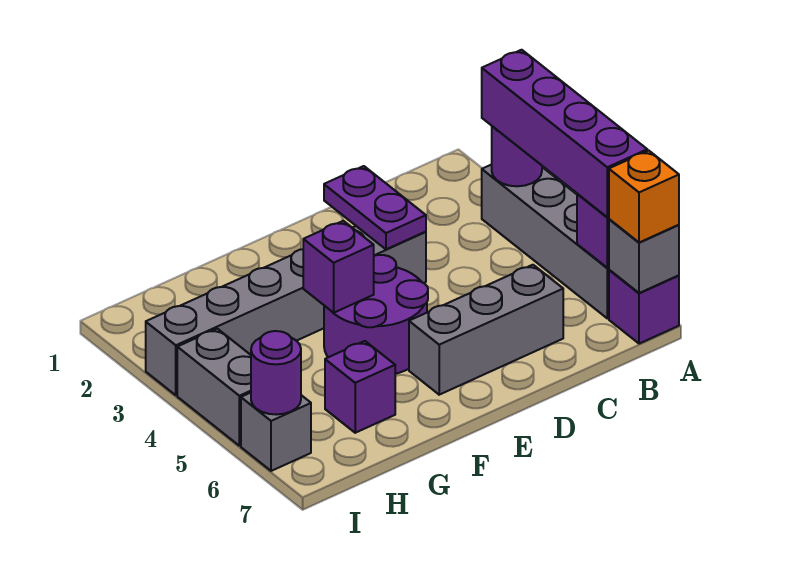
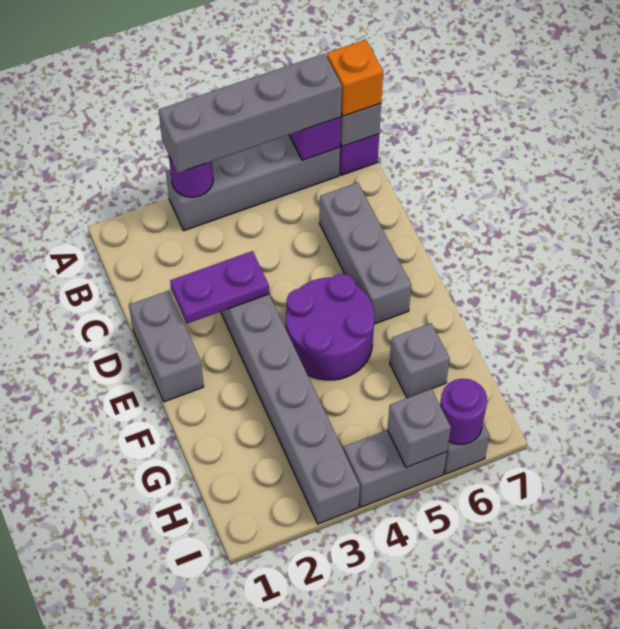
purple brick A3:A6 level 3 -> grey brick A3:A6 level 3
none -> grey brick D1:E1 level 1
purple brick F4 level 2 -> none
purple brick G6 level 1 -> grey brick G6 level 1
none -> grey brick I5 level 2

